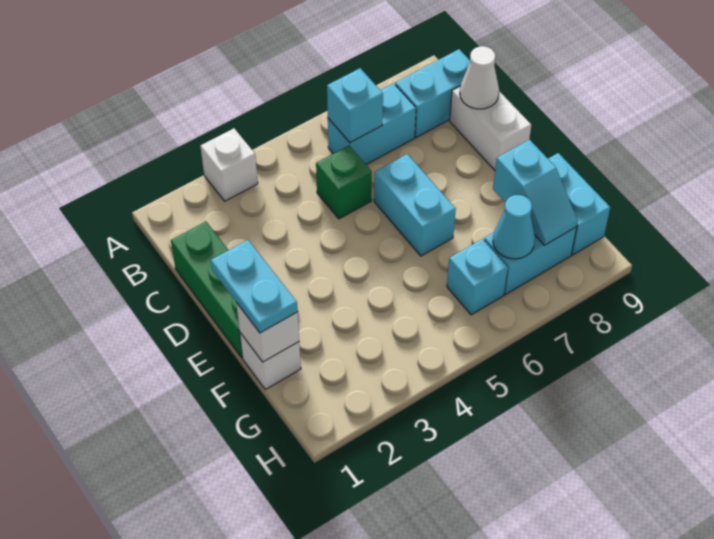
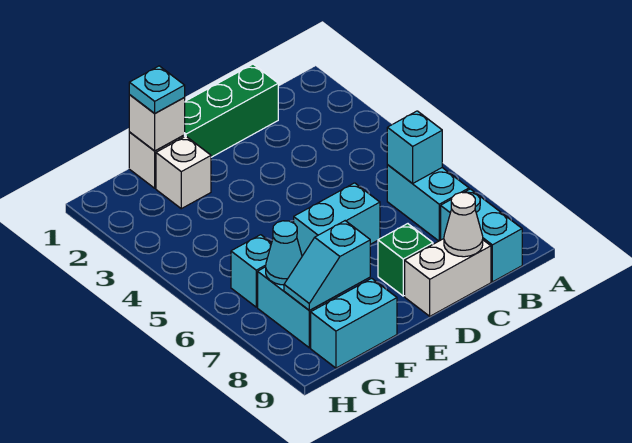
white brick A3 level 1 -> white brick F2 level 1
green brick C5 level 1 -> green brick D8 level 1
cyan plate E1:F1 level 3 -> cyan plate F1 level 3

